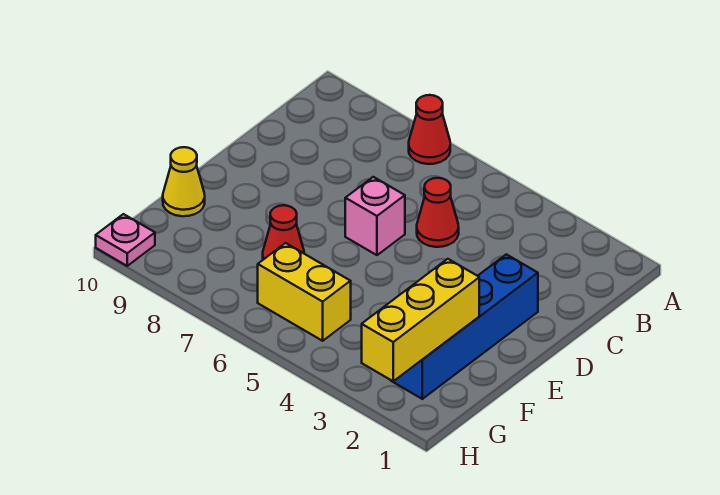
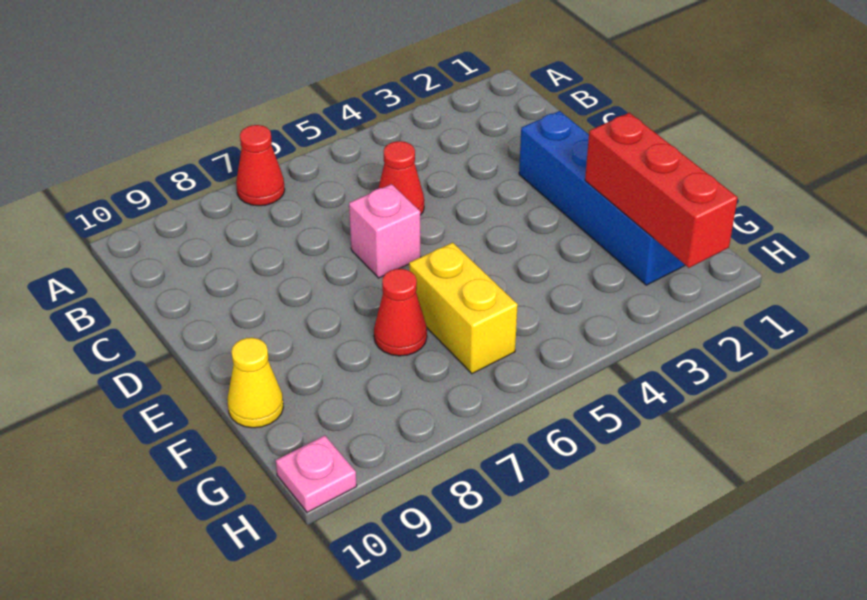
yellow brick F2:H2 level 2 -> red brick F2:H2 level 2
yellow brick G5:G6 level 1 -> yellow brick F6:G6 level 1

